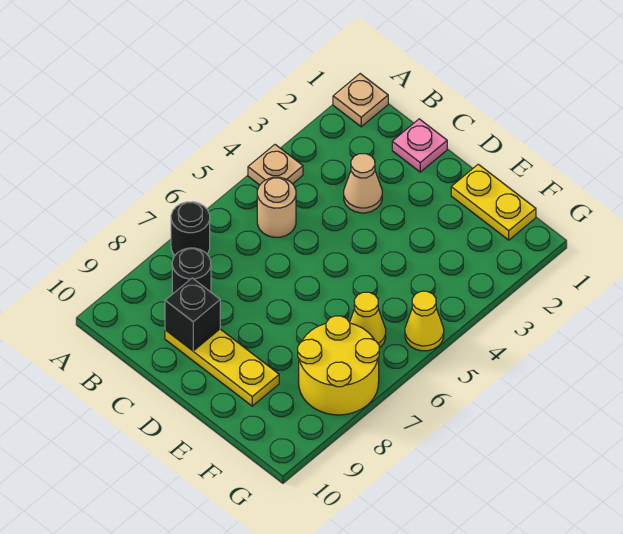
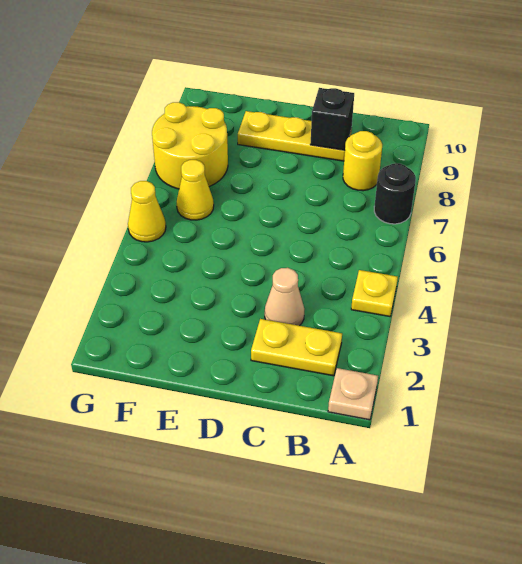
tan plate A4 level 1 -> yellow plate A4 level 1
tan round brick B5 level 1 -> none
black round brick B8 level 1 -> yellow round brick B8 level 1
pink plate C1 level 1 -> none
yellow plate E1:F1 level 1 -> yellow plate B2:C2 level 1

